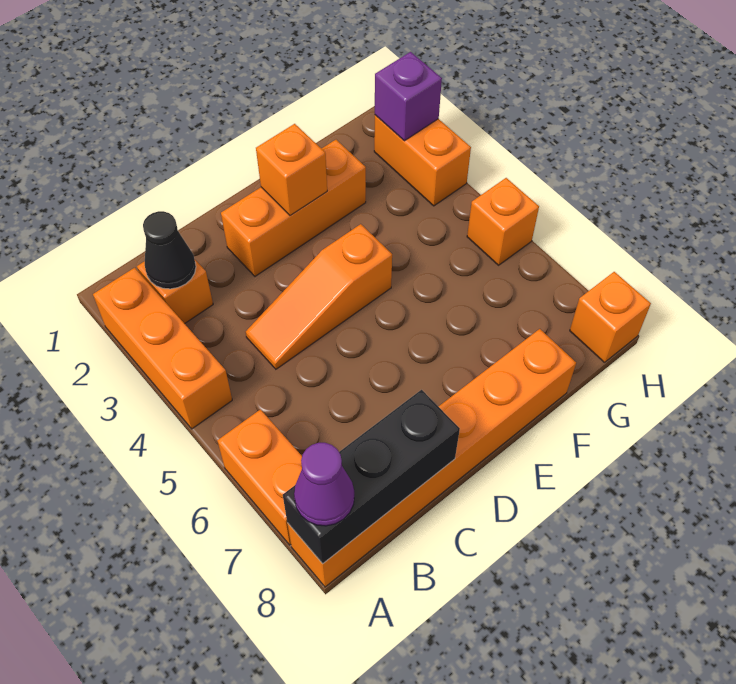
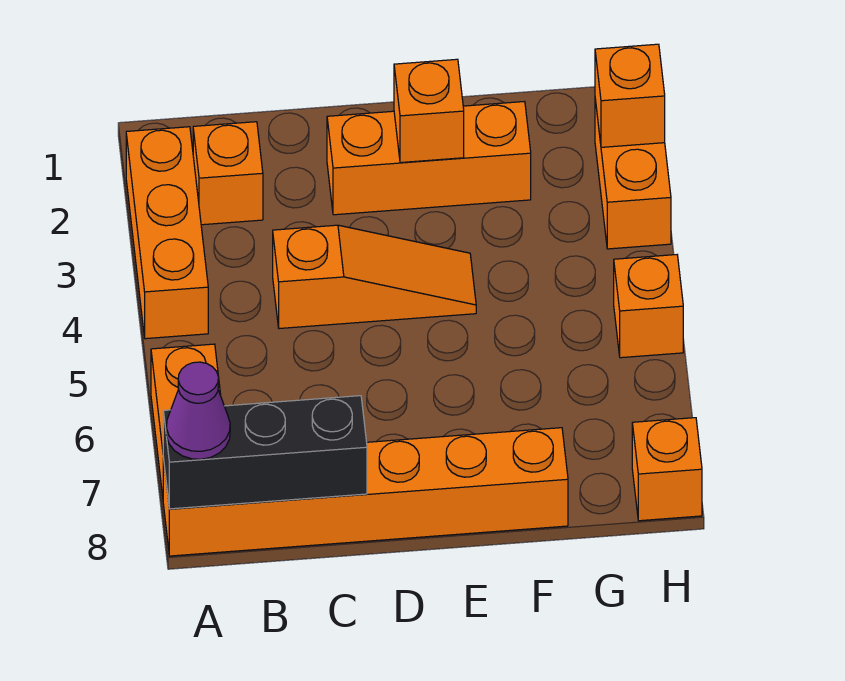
black cone B2 level 2 -> none
orange slope C4:E4 level 1 top E -> orange slope C4:E4 level 1 top C
purple brick H2 level 2 -> orange brick H2 level 2

